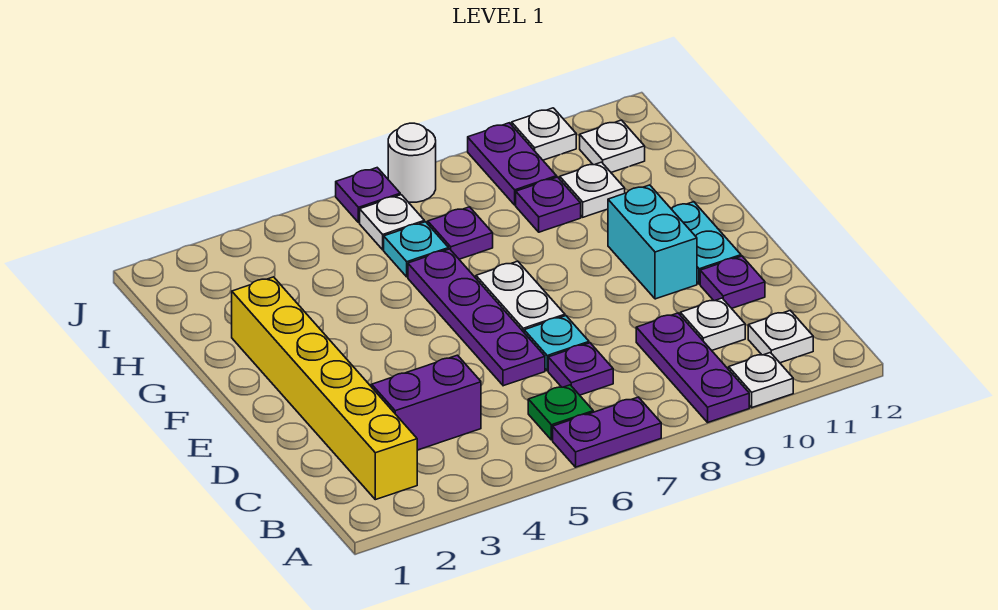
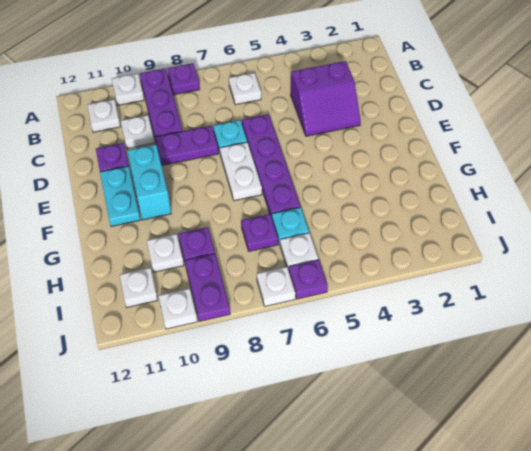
purple plate A6:A7 level 1 -> purple plate D8:D9 level 1
yellow brick B2:G2 level 1 -> none
green plate B6 level 1 -> white plate B6 level 1
purple plate C7 level 1 -> purple plate A8 level 1
white round brick J7 level 1 -> white plate J7 level 1

